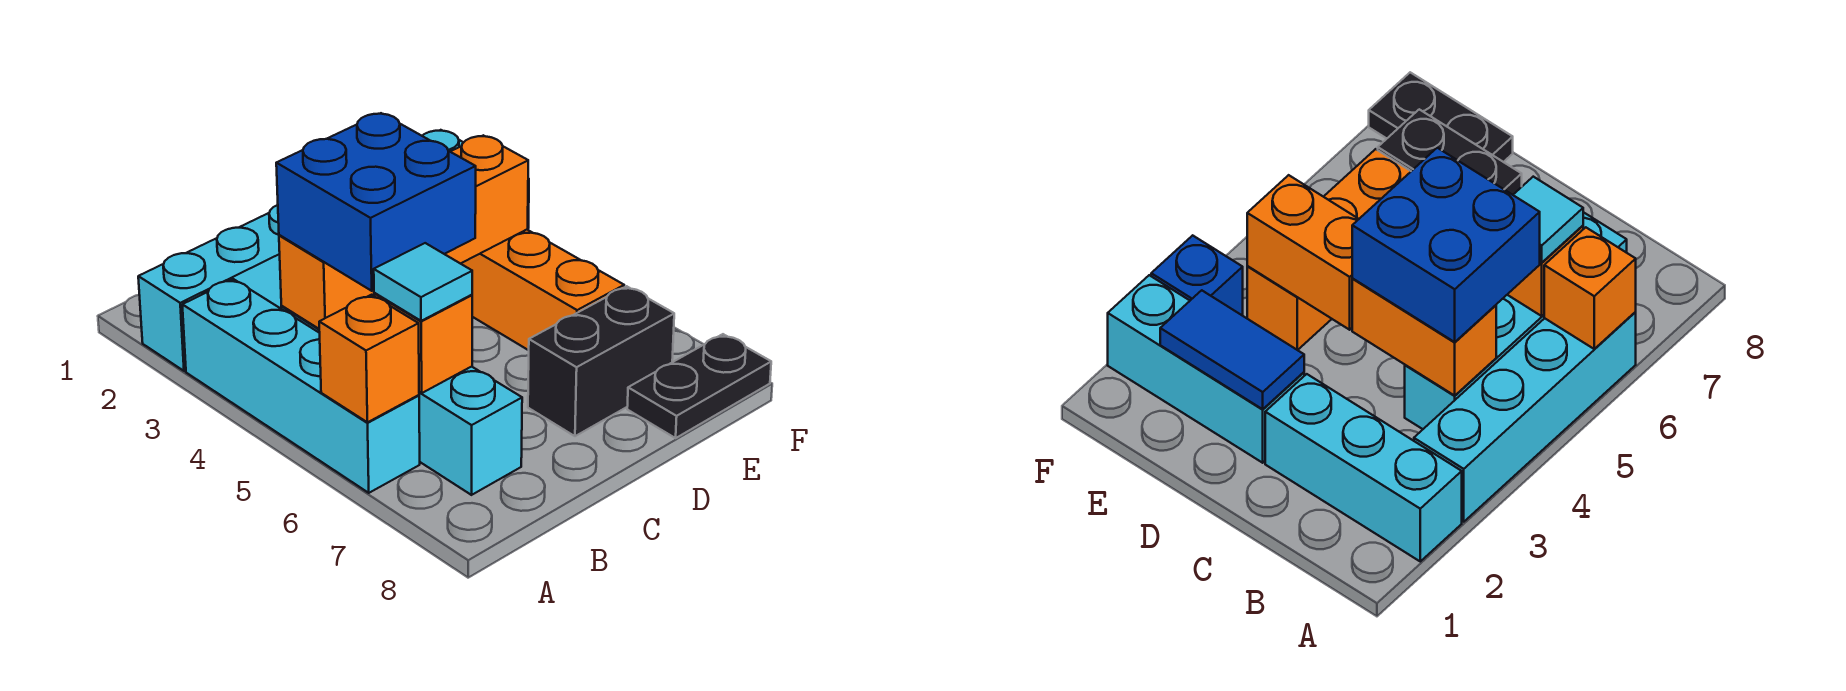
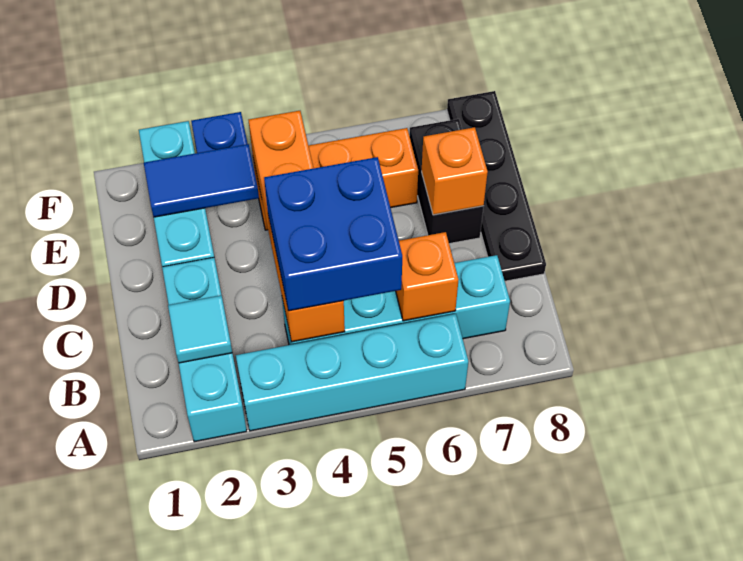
orange brick A6 level 2 -> orange brick D7 level 2
cyan tile B6 level 3 -> cyan tile B2 level 2
blue tile D2:E2 level 2 -> blue tile E2:E3 level 2
black plate E8:F8 level 1 -> black plate C8:F8 level 1

